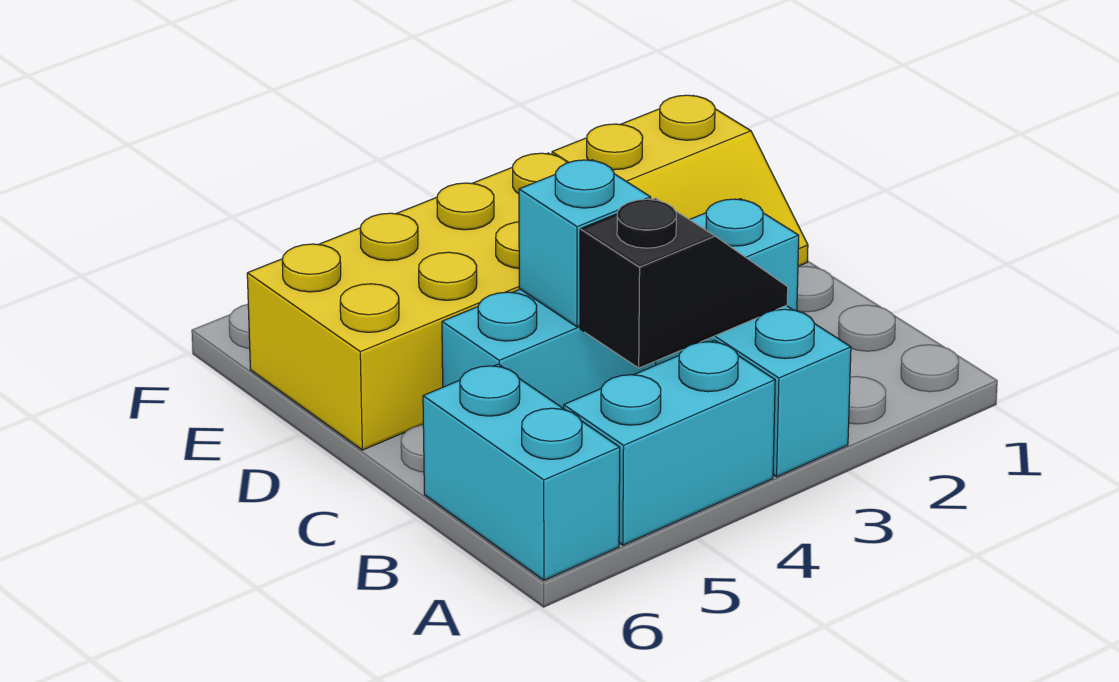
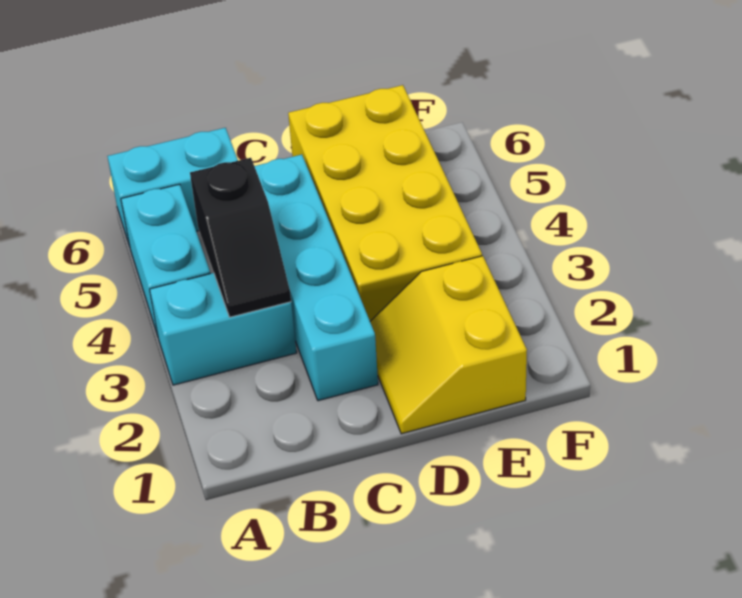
cyan brick C4 level 2 -> none

